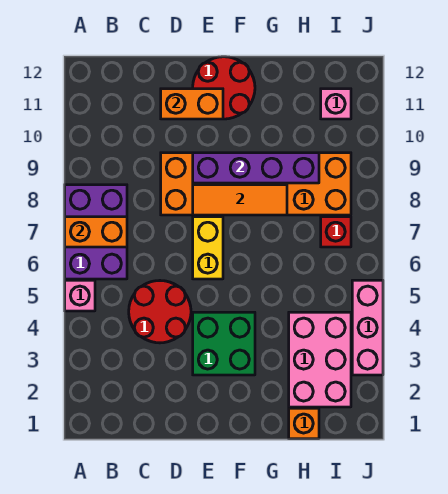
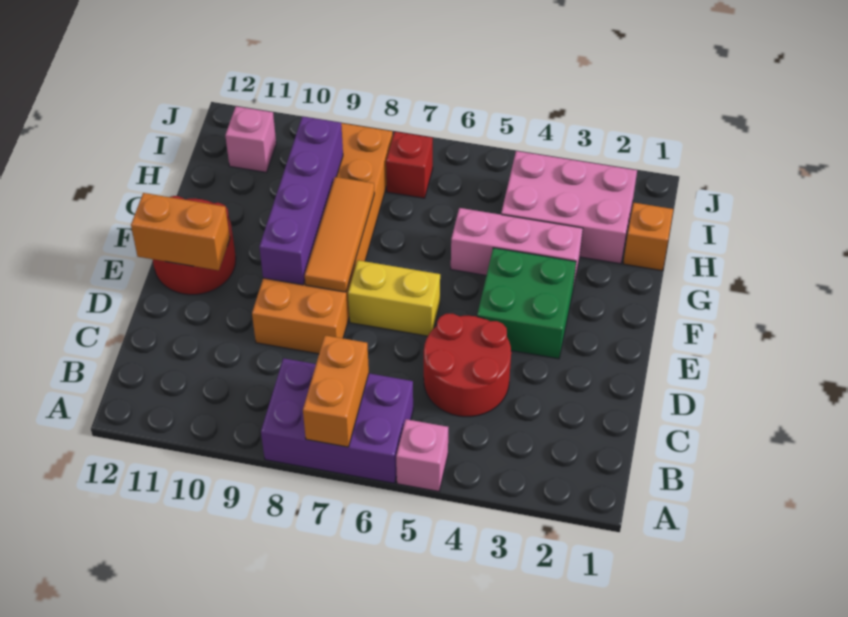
orange brick D11:E11 level 2 -> orange brick E11:E12 level 2
pink brick J3:J5 level 1 -> pink brick G3:G5 level 1

